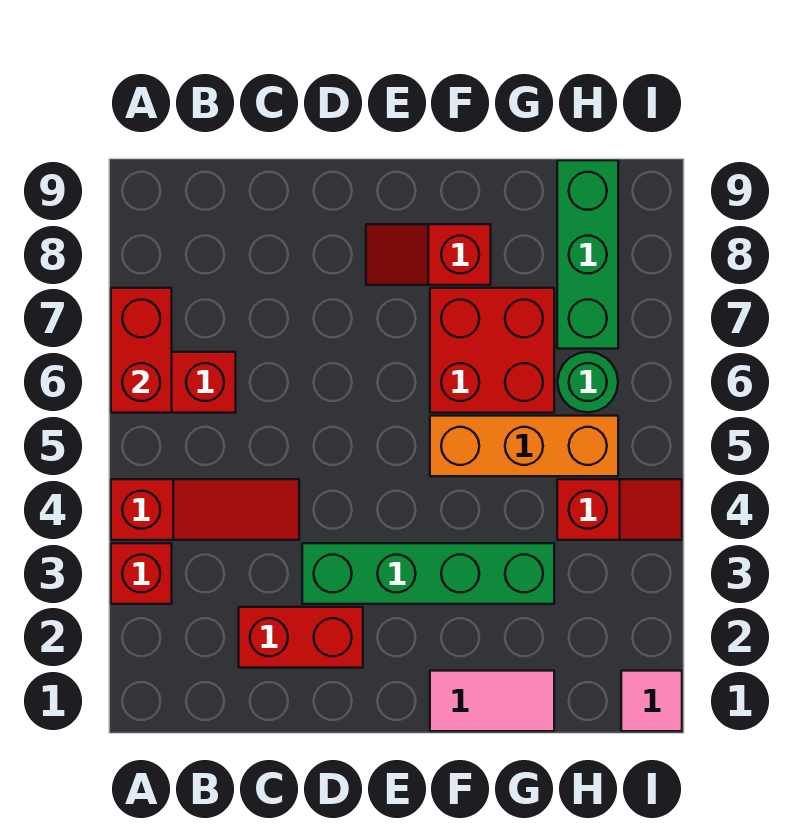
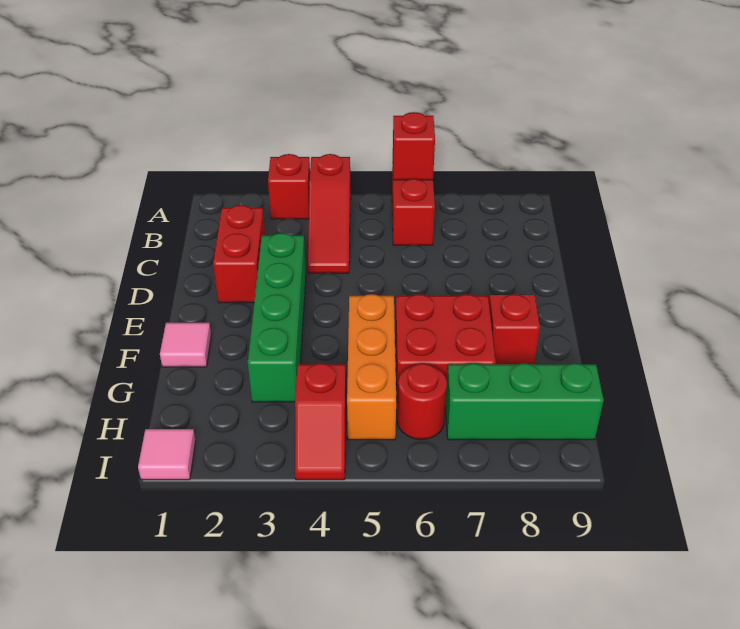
red brick A6:A7 level 2 -> red brick A6 level 2
pink tile F1:G1 level 1 -> pink tile F1 level 1
green round brick H6 level 1 -> red round brick H6 level 1

